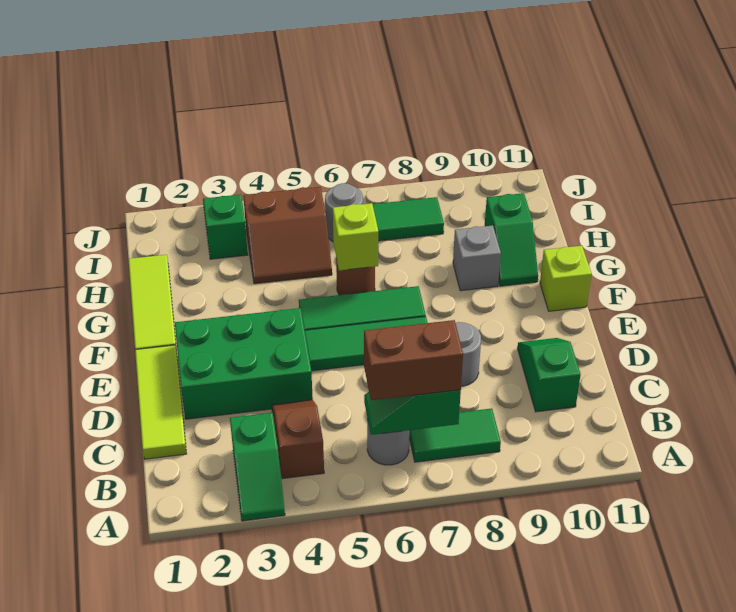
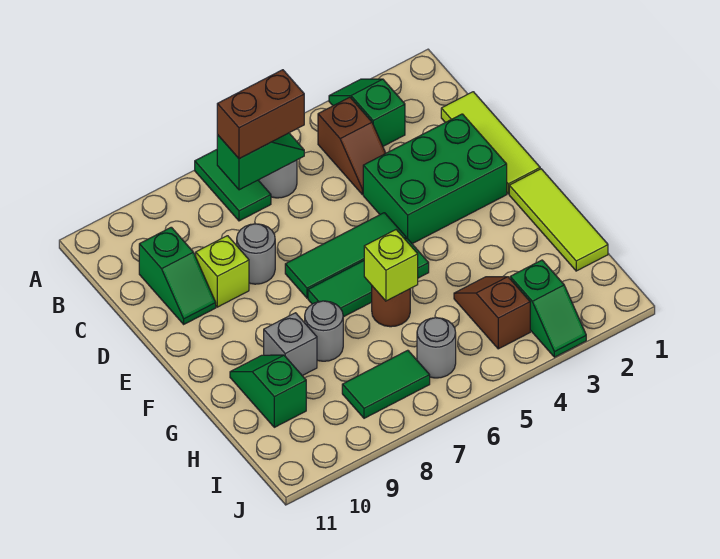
green tile B7:B8 level 1 -> green tile A7:B7 level 1
lime brick F11 level 1 -> lime brick D9 level 1
none -> grey round brick G8 level 1
brown slope H4:I5 level 1 top I -> brown slope H4:I4 level 1 top I

